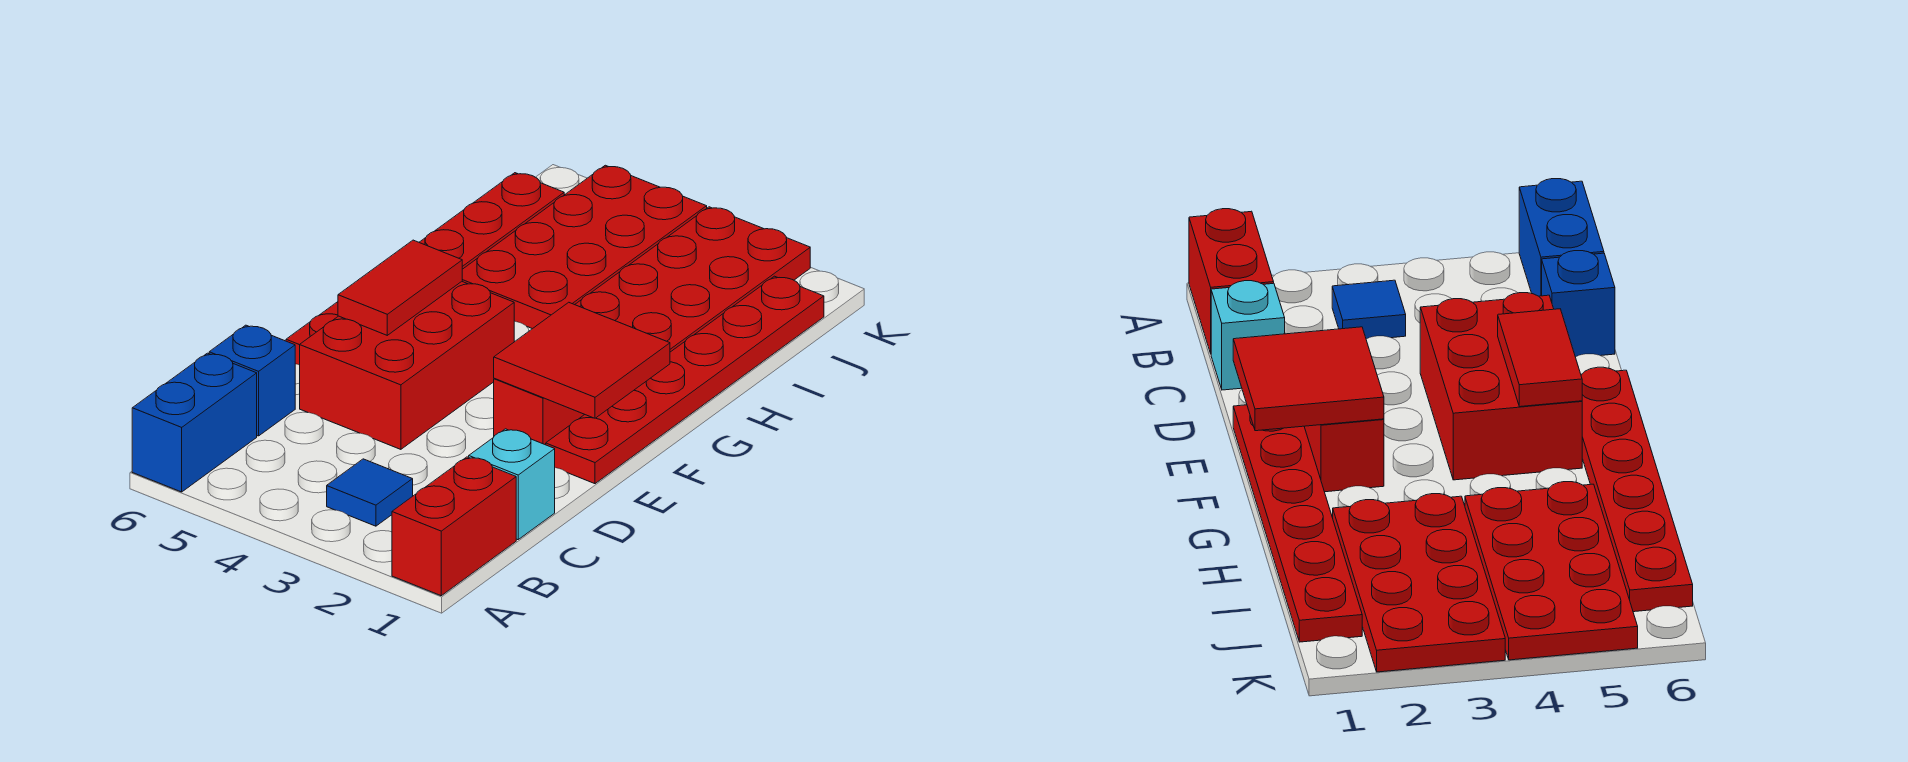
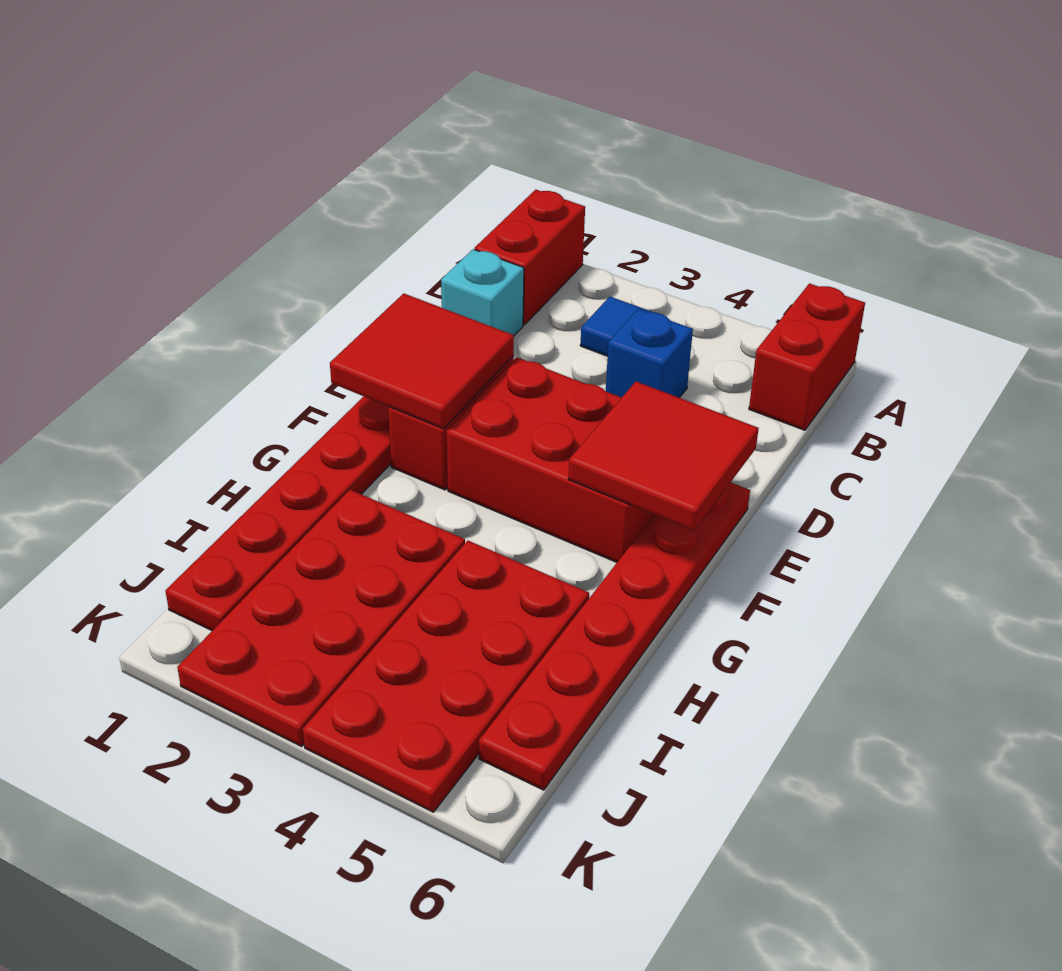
blue brick A6:B6 level 1 -> red brick A6:B6 level 1
blue brick C6 level 1 -> blue brick C4 level 1
red brick D4:F5 level 1 -> red brick E3:F5 level 1
red tile E5:F5 level 2 -> red tile E5:F6 level 2

